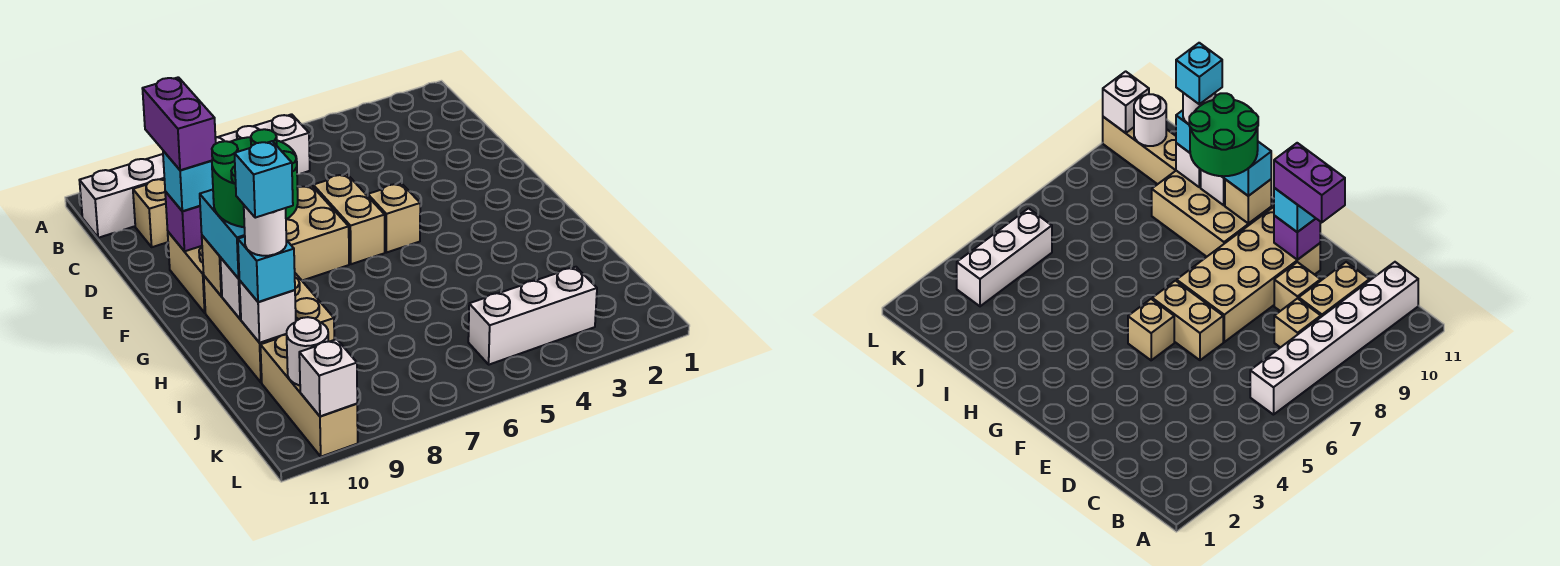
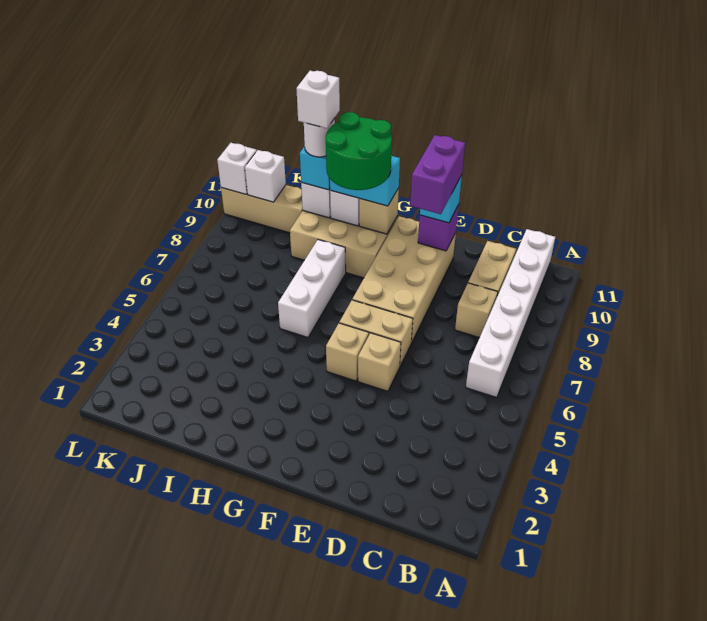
tan brick D9 level 1 -> tan brick E5 level 1
purple brick D10:E10 level 4 -> purple brick E9:E10 level 4
cyan brick I10 level 5 -> white brick I10 level 5
white brick K3:K5 level 1 -> white brick H6:H8 level 1
white round brick K10 level 2 -> white brick K10 level 2

